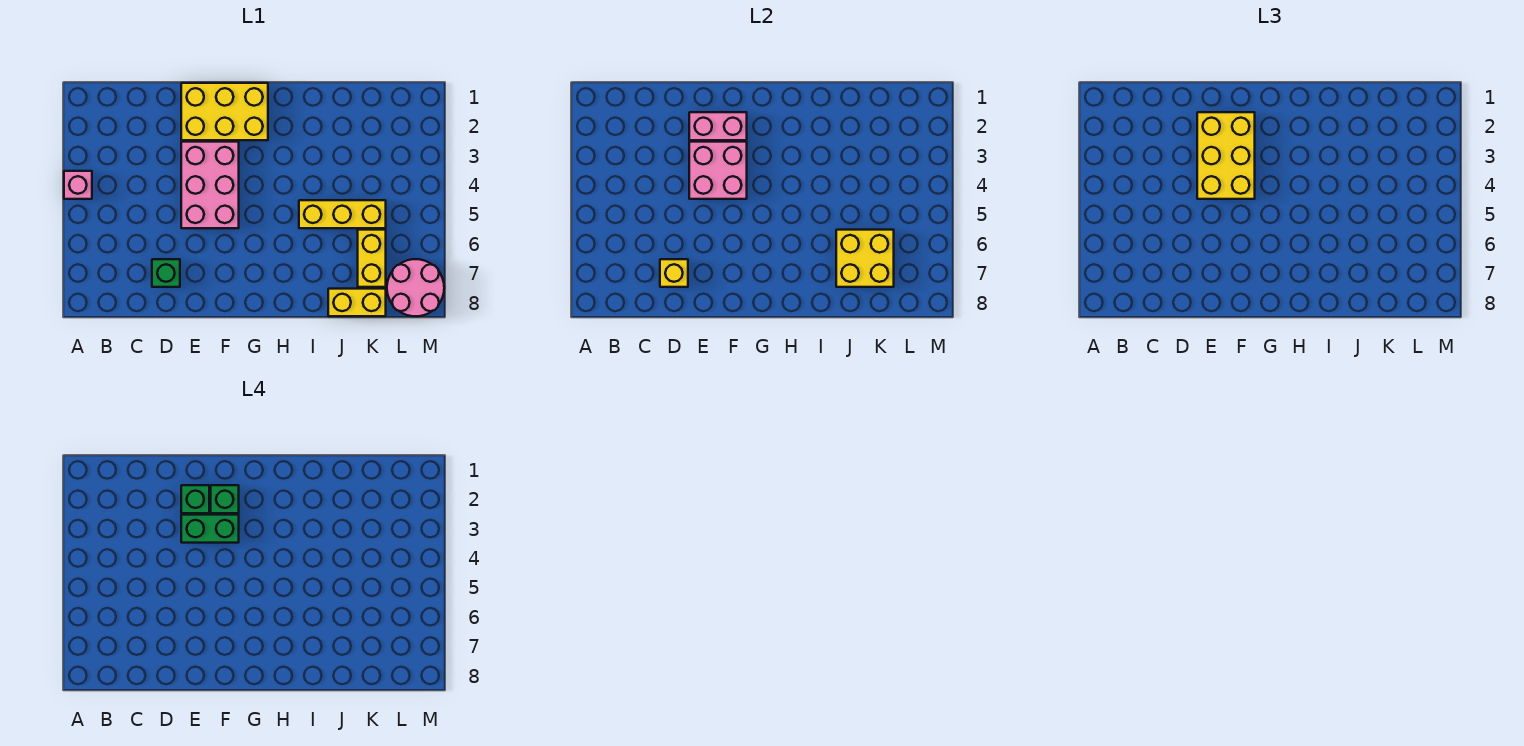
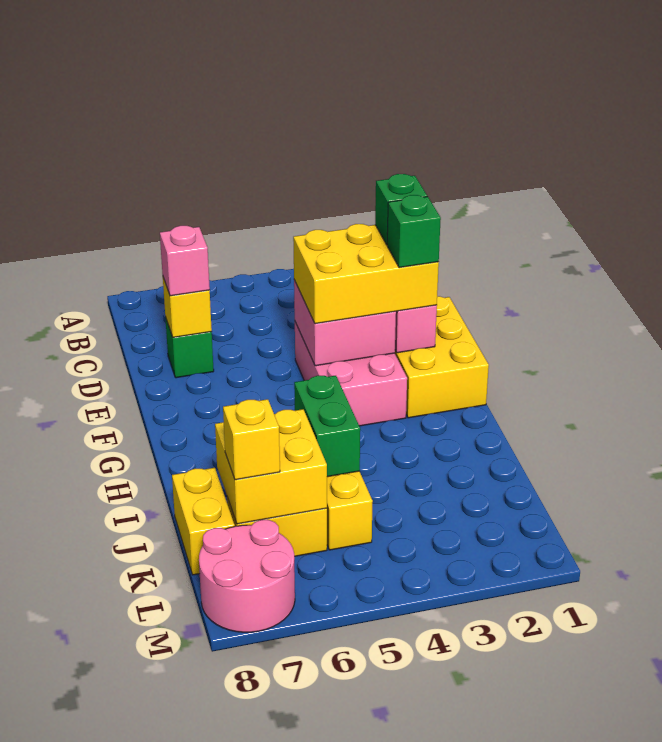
pink brick A4 level 1 -> pink brick D7 level 3
pink brick E3:F5 level 1 -> pink brick E3:G4 level 1
green brick E3:F3 level 4 -> green brick I5:J5 level 2
none -> yellow brick K7 level 3

